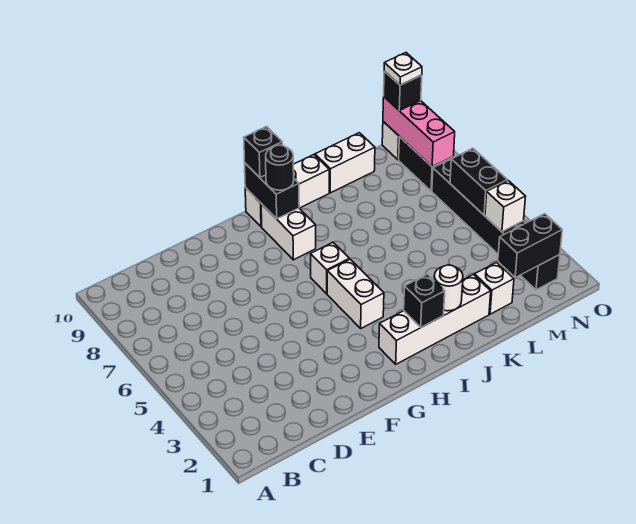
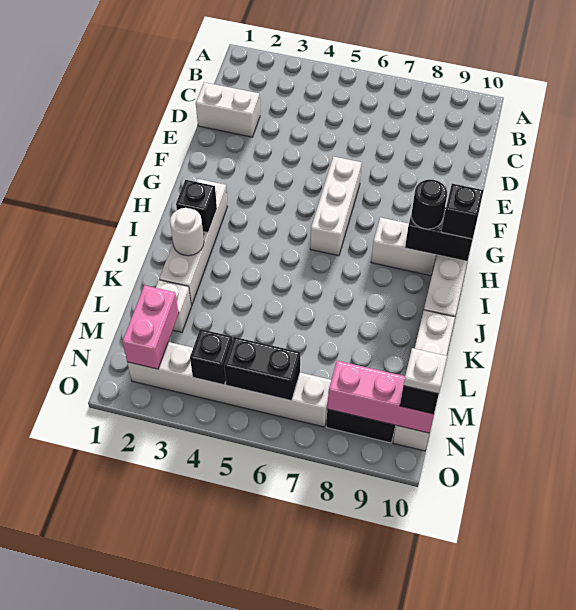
white brick H4:H5 level 1 -> white brick D1:D2 level 1
white brick H6 level 1 -> white brick F6:H6 level 1
black brick M2:N2 level 2 -> pink brick M2:N2 level 2
black brick N2:N7 level 1 -> white brick N2:N7 level 1
white brick N4 level 2 -> black brick N4 level 2

